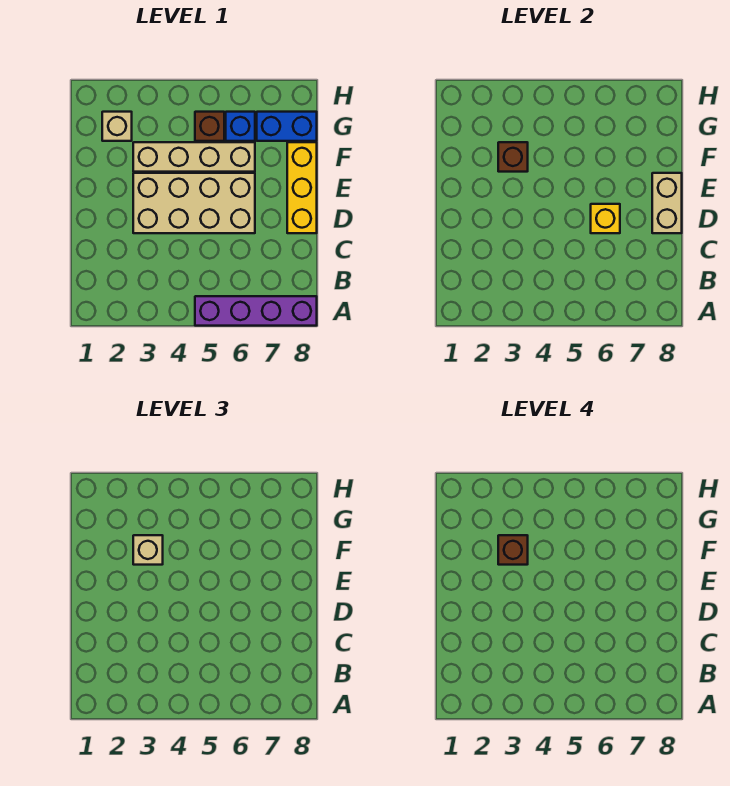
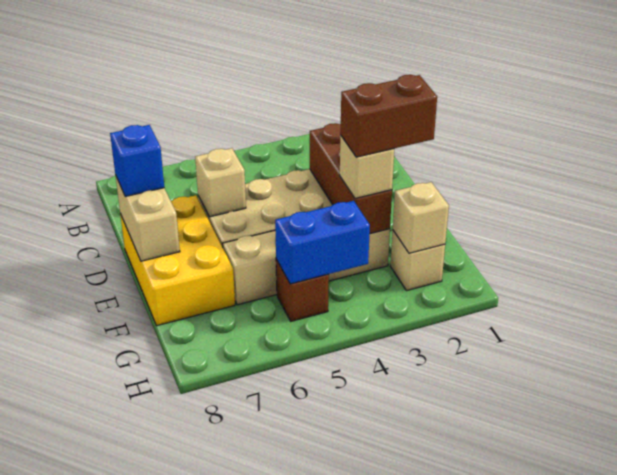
purple brick A5:A8 level 1 -> none
yellow brick D6 level 2 -> tan brick D6 level 2
yellow brick D8:F8 level 1 -> yellow brick D7:F8 level 1
brown brick F3 level 2 -> brown brick D3:F3 level 2
brown brick F3 level 4 -> brown brick F2:F3 level 4
none -> tan brick G2 level 2
blue brick G6 level 1 -> blue brick D8 level 3
blue brick G7:G8 level 1 -> blue brick G4:G5 level 2

